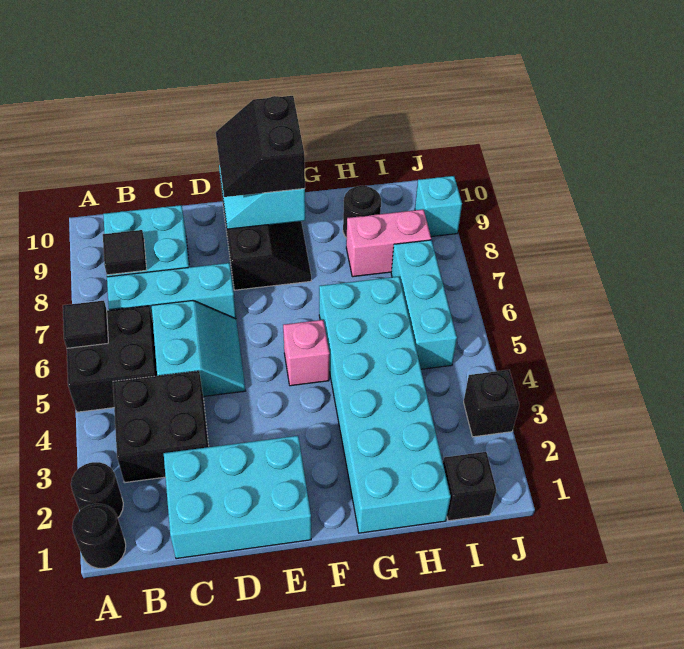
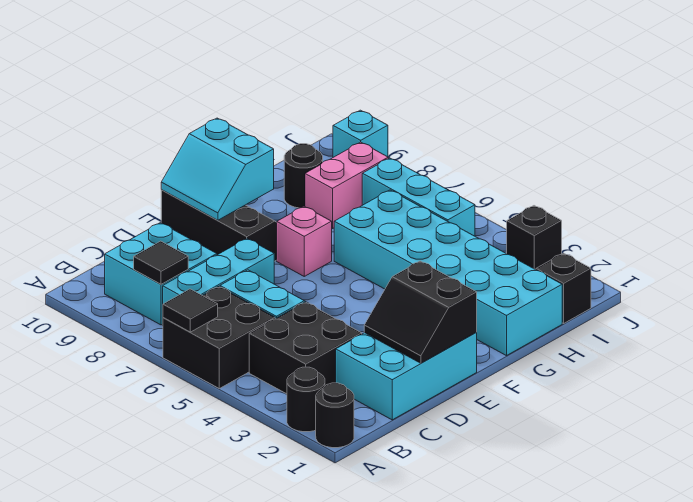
black slope E9:F10 level 3 top F -> black slope D1:E2 level 2 top E
pink brick F5 level 1 -> pink brick F7 level 1

